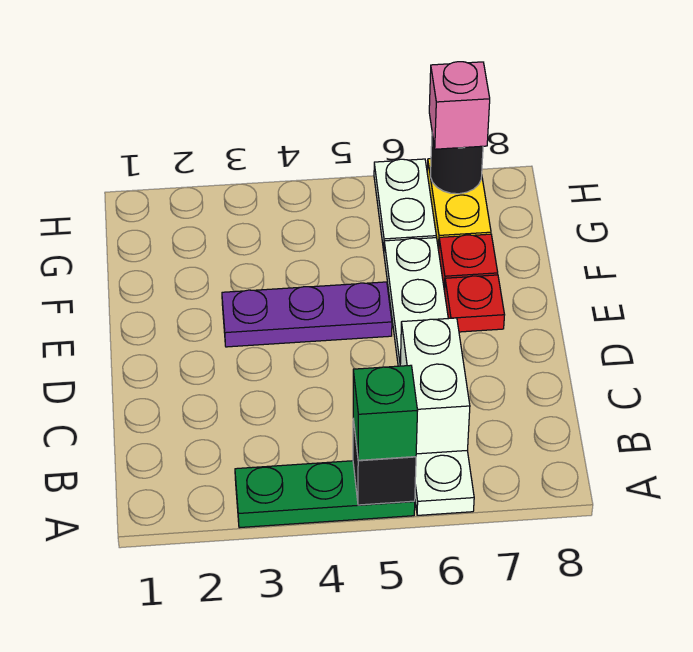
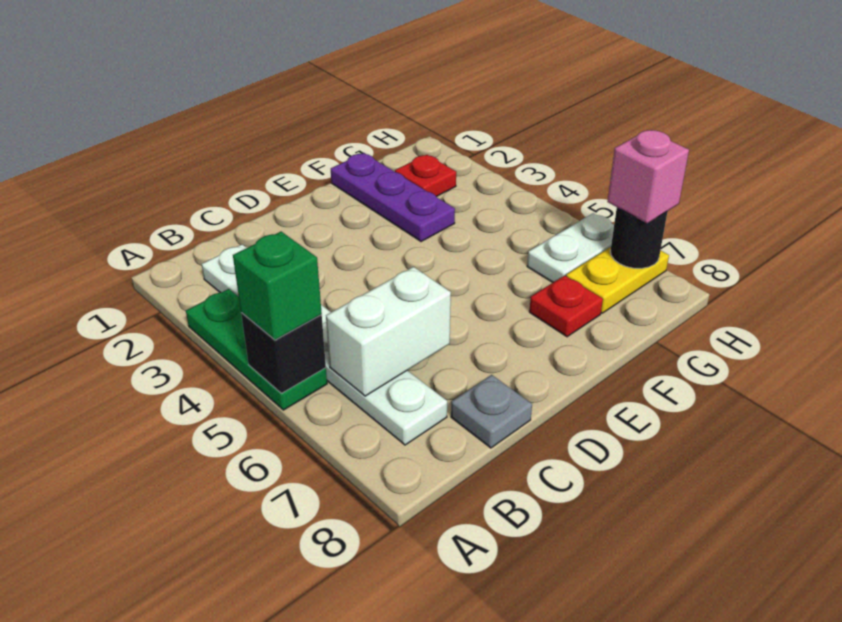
white plate A6:F6 level 1 -> white plate B2:B7 level 1
none -> grey plate C8 level 1
purple plate E3:E5 level 1 -> purple plate F1:F3 level 1
red plate E7 level 1 -> red plate G2 level 1

